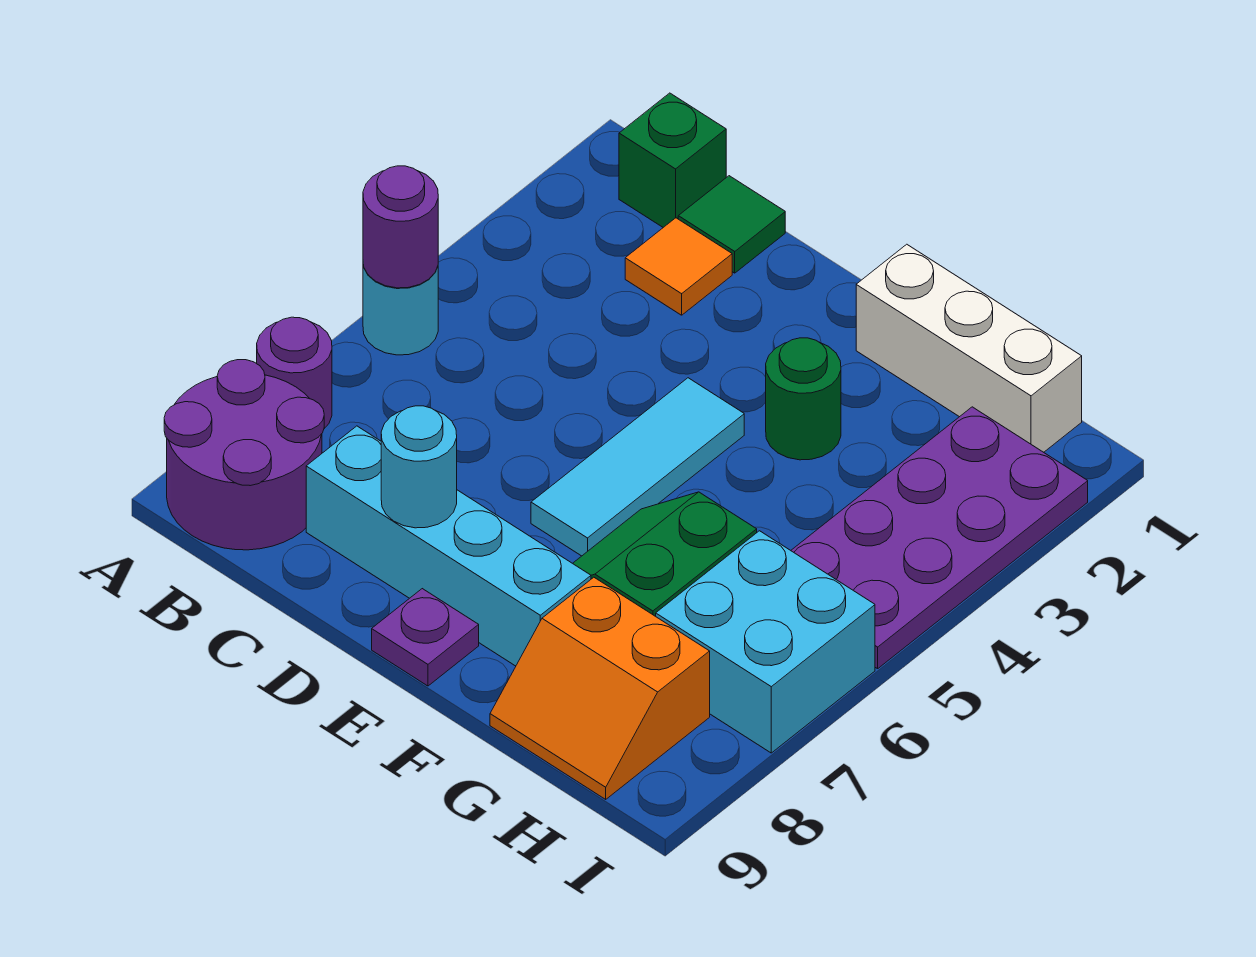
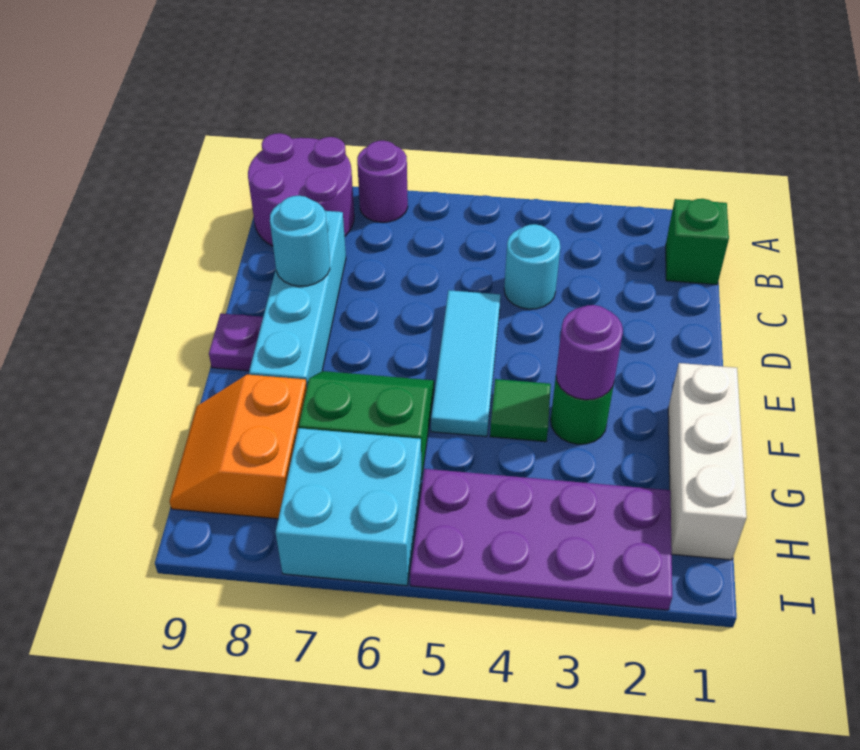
cyan round brick A5 level 1 -> cyan round brick C4 level 1
purple round brick A5 level 2 -> purple round brick F3 level 2
green tile C1 level 1 -> green tile F4 level 1
orange tile C2 level 1 -> none
cyan tile E4:E6 level 1 -> cyan tile D5:F5 level 1

